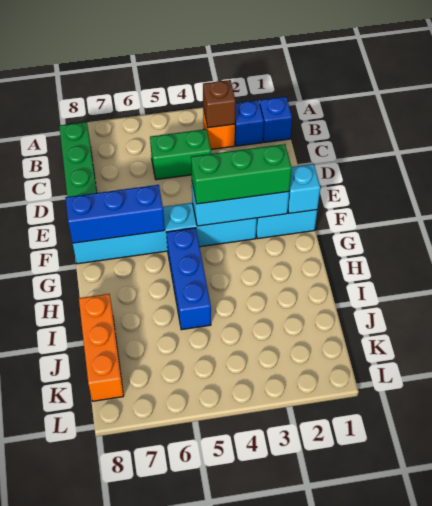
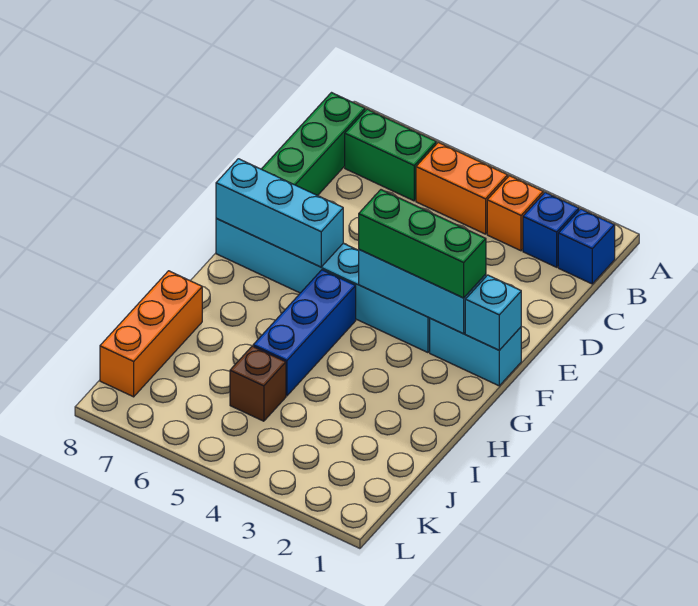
brown brick B3 level 2 -> brown brick J5 level 1
none -> orange brick B4:B5 level 1
green brick C4:C5 level 1 -> green brick B6:B7 level 1
blue brick F6:F8 level 2 -> cyan brick F6:F8 level 2

